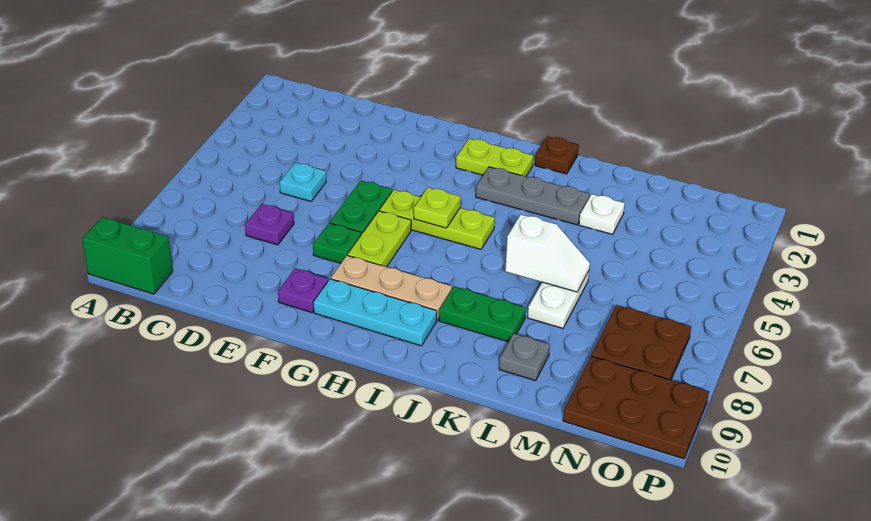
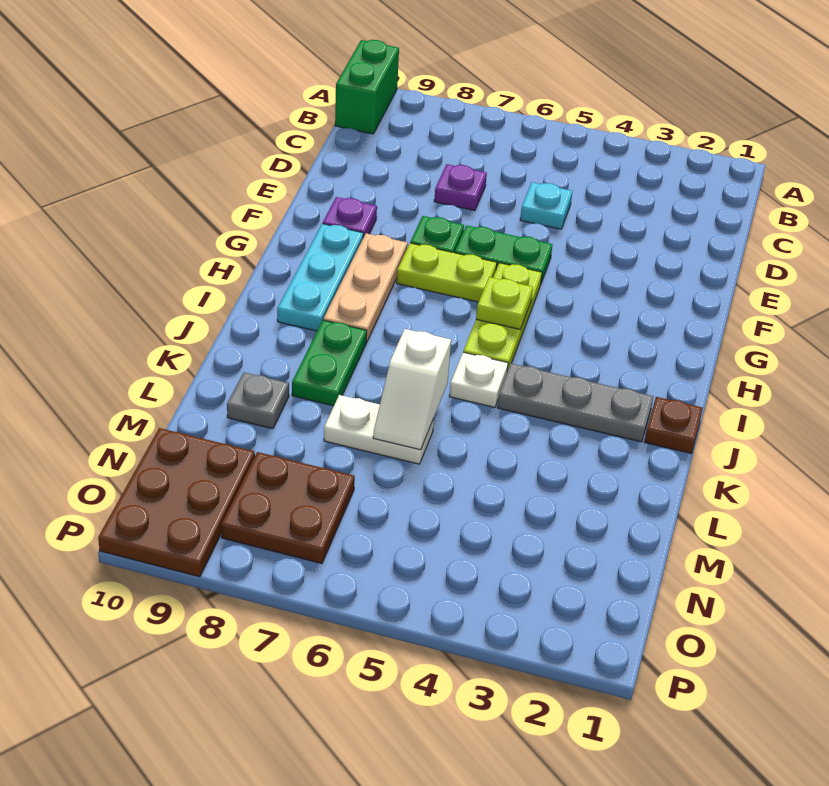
lime plate H2:I2 level 1 -> none
grey plate I3:K3 level 1 -> grey plate J2:J4 level 1
white plate L3 level 1 -> white plate J5 level 1

